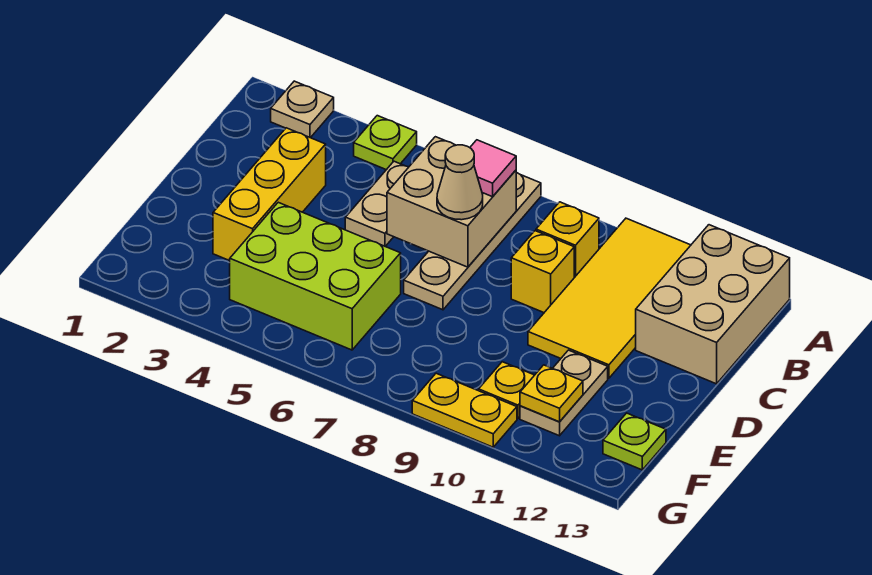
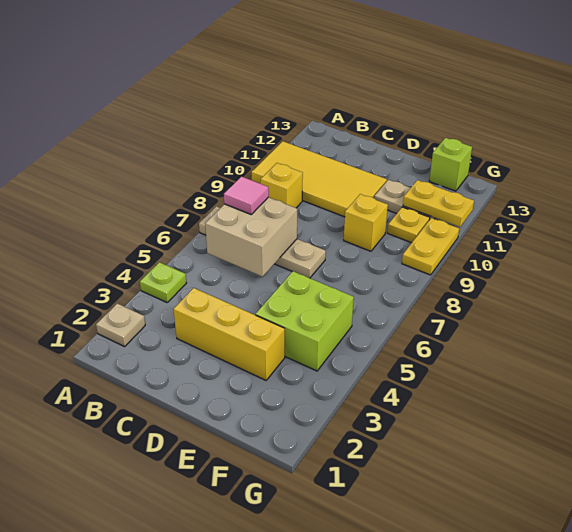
tan brick A12:C13 level 1 -> none
tan plate B5:C5 level 1 -> none
tan cone C7 level 3 -> none
yellow brick C9 level 1 -> yellow brick E9 level 1
lime brick E4:F6 level 1 -> lime brick E4:F5 level 1
yellow plate F11 level 2 -> yellow plate F11:G11 level 2
lime plate F13 level 1 -> lime brick F13 level 1

